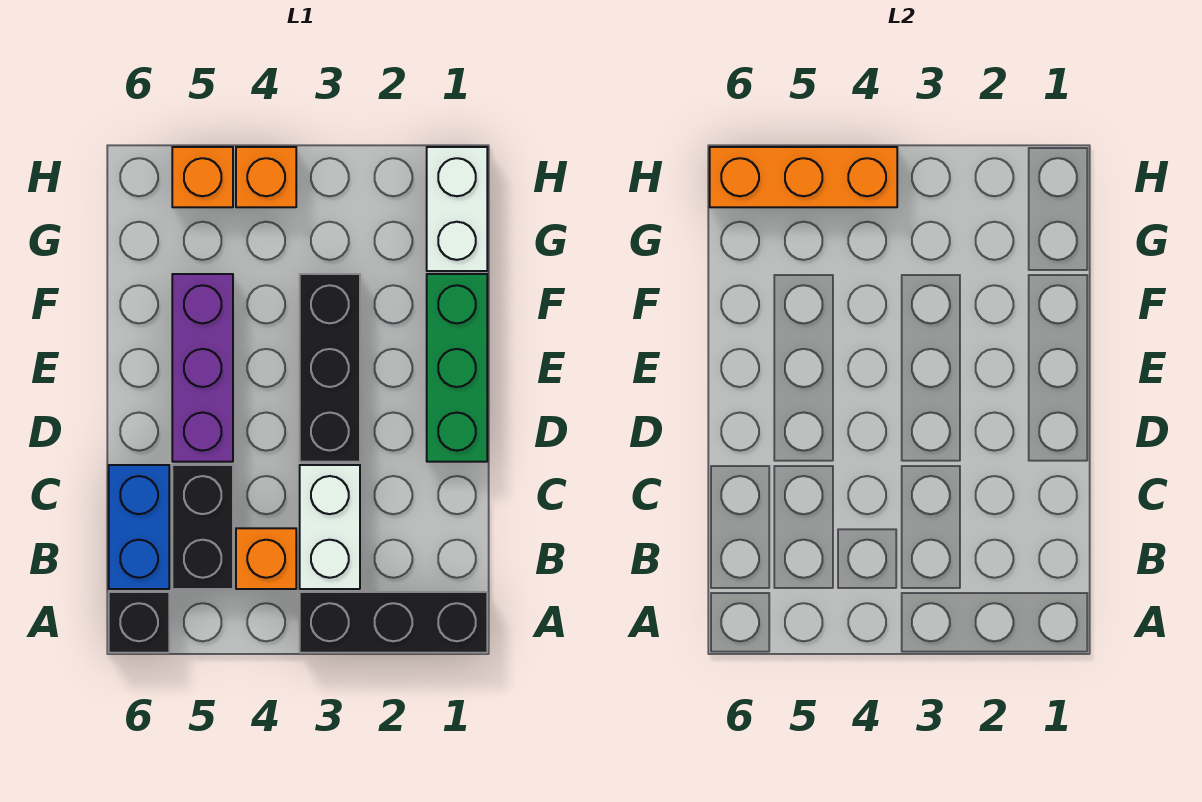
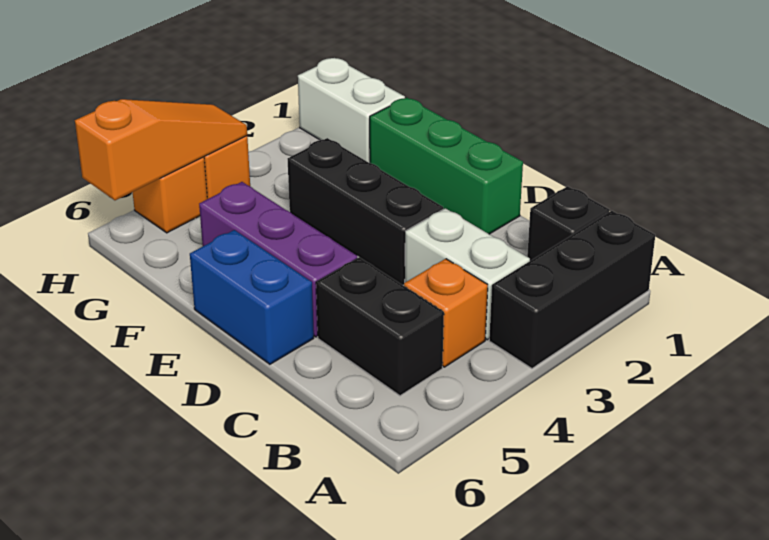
black brick A6 level 1 -> black brick B1 level 1
blue brick B6:C6 level 1 -> blue brick D6:E6 level 1
orange brick H4:H6 level 2 -> orange slope H4:H6 level 2 top 6

